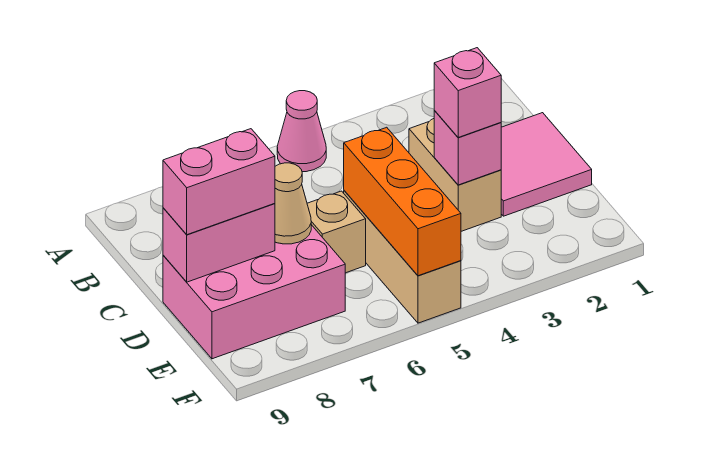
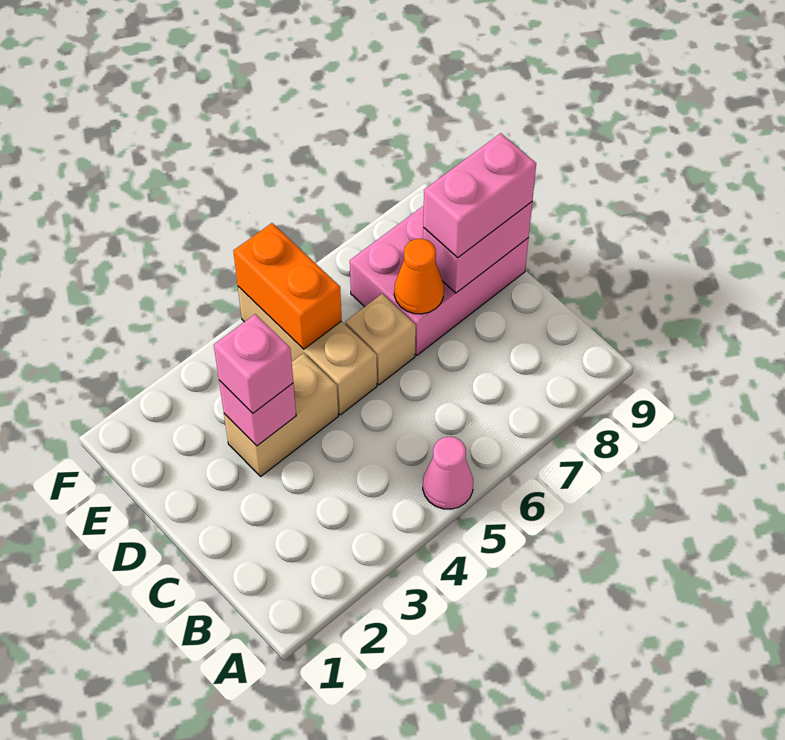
pink tile C1:D2 level 1 -> none
tan brick C3:D3 level 1 -> tan brick D3:D4 level 1
orange brick D5:F5 level 2 -> orange brick E5:F5 level 2
tan cone D7 level 2 -> orange cone D7 level 2

